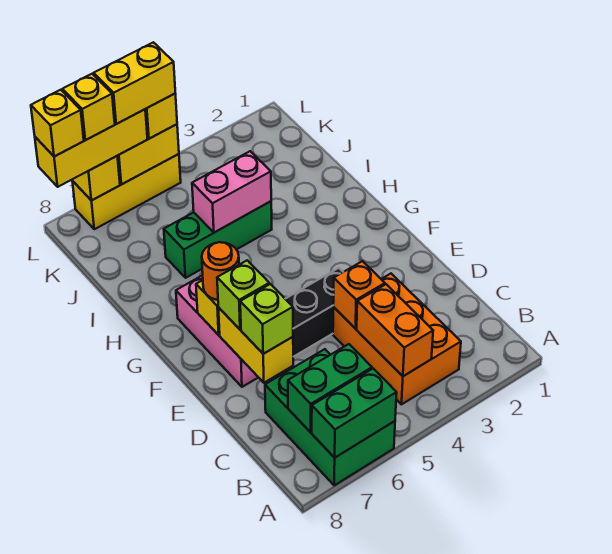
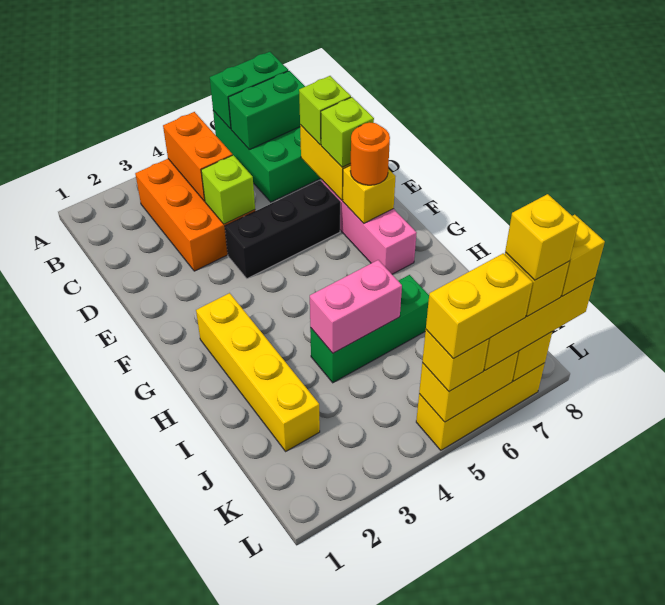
orange brick D4 level 2 -> lime brick D4 level 2
none -> yellow brick G2:J2 level 1
none -> yellow brick L7 level 5

